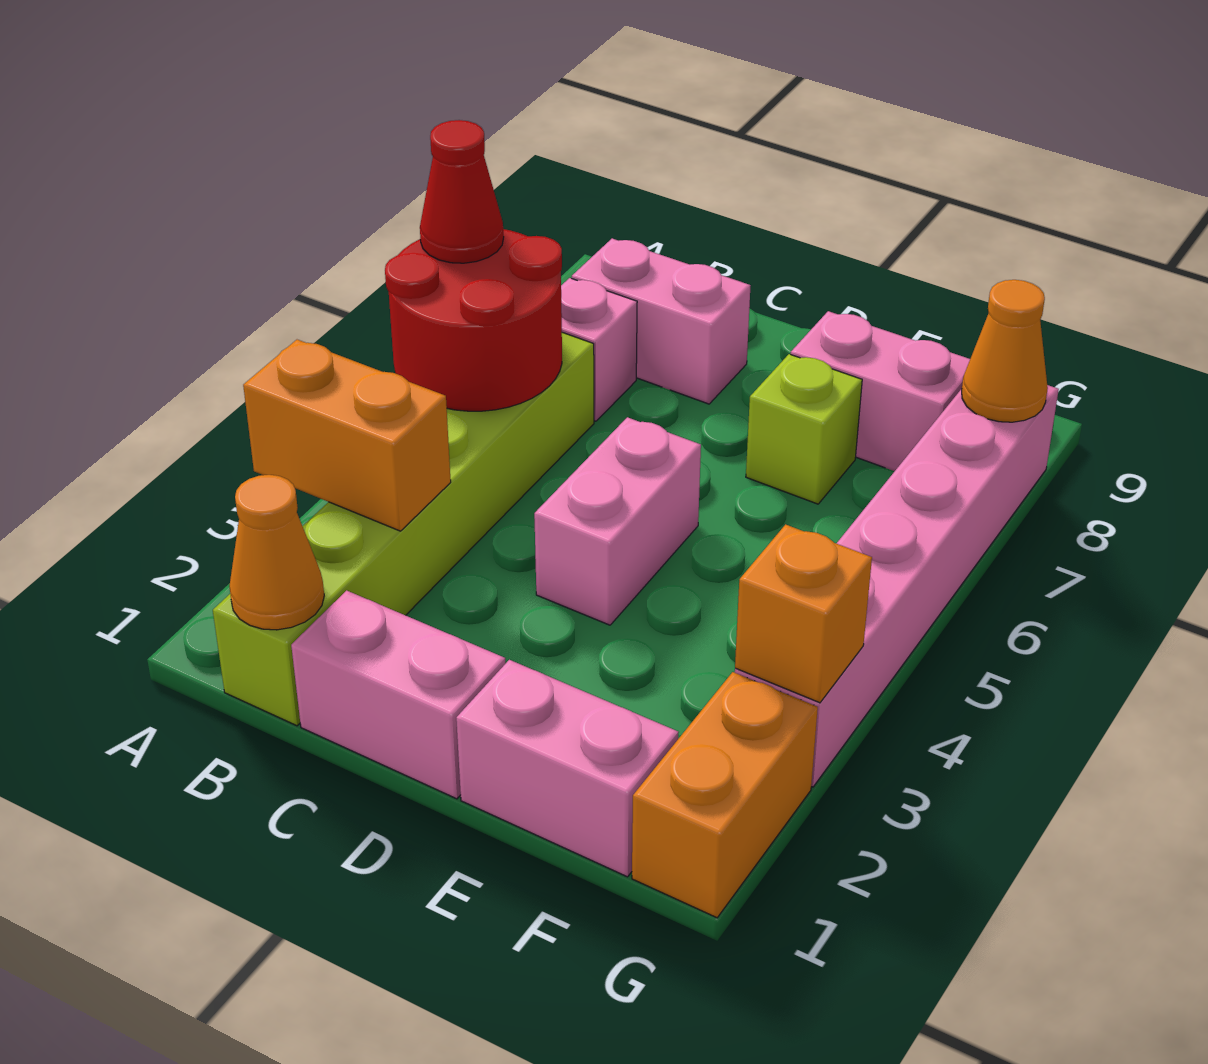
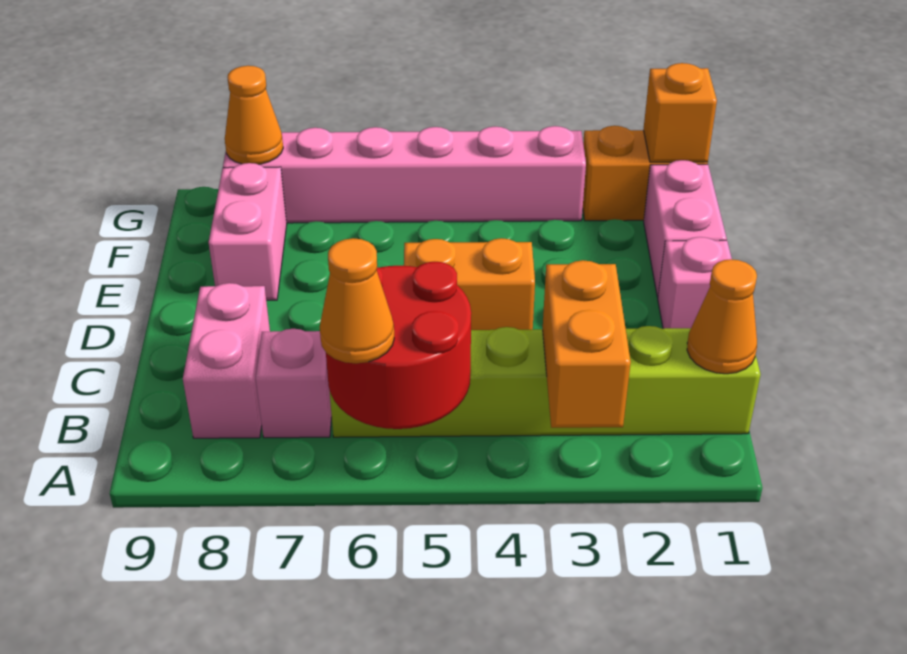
red cone A6 level 3 -> orange cone A6 level 3
pink brick C1:D1 level 1 -> pink brick D1 level 1
pink brick D4:D5 level 1 -> orange brick D4:D5 level 1
lime brick E7 level 1 -> none
orange brick G3 level 2 -> orange brick G1 level 2

